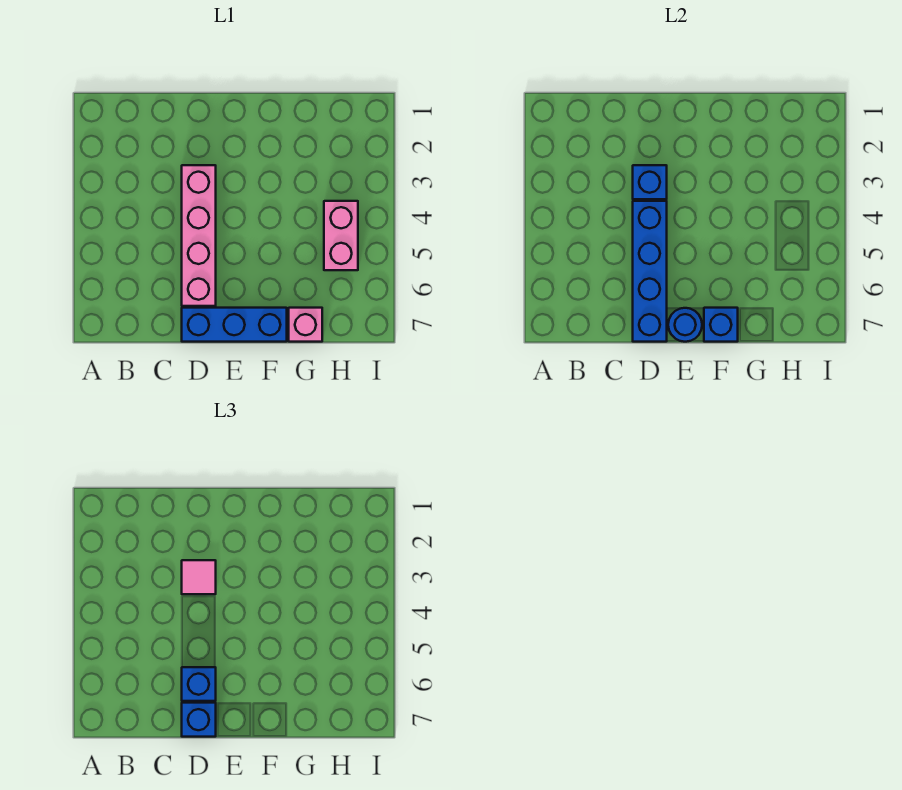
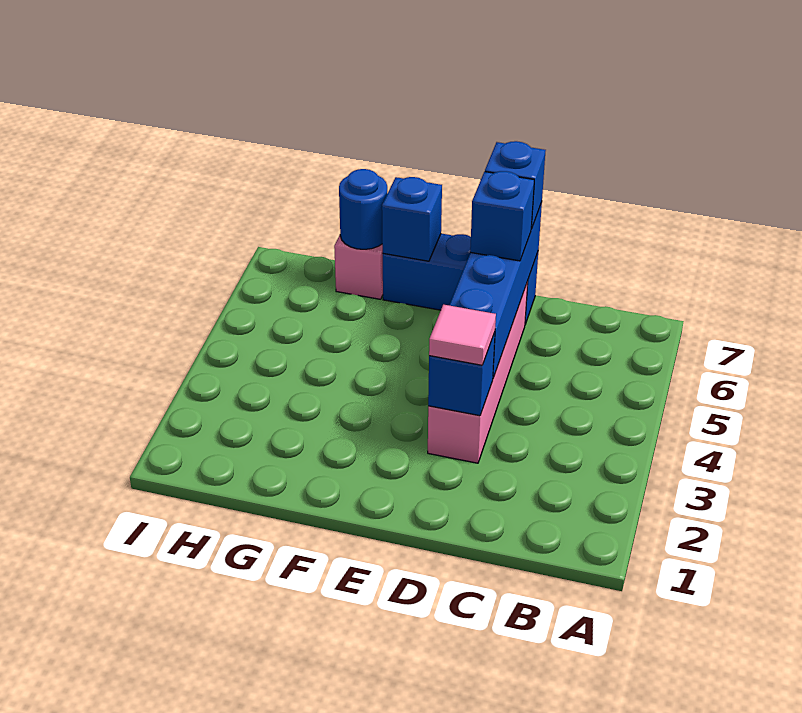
blue round brick E7 level 2 -> blue round brick G7 level 2
pink brick H4:H5 level 1 -> none

